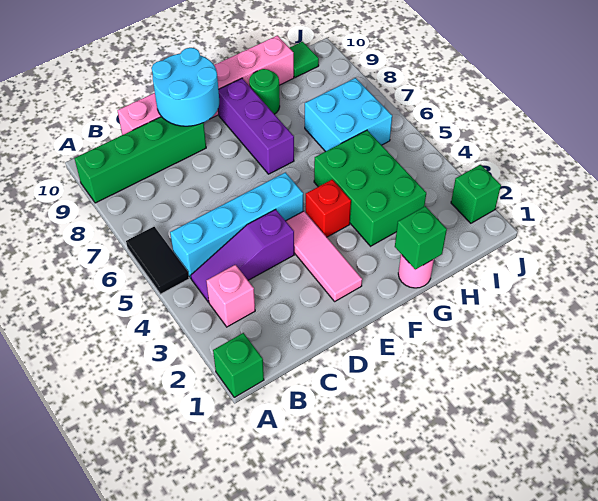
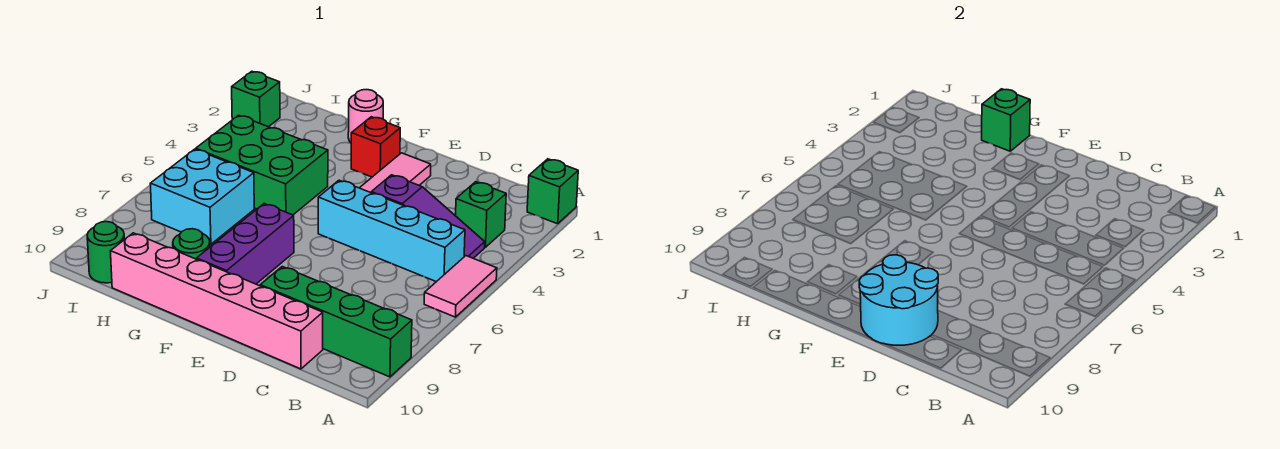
black tile A5:A6 level 1 -> pink tile A5:A6 level 1
pink brick B3 level 1 -> green brick B3 level 1
red brick F4 level 1 -> red brick F2 level 1
green brick G3:H5 level 1 -> green brick G4:I5 level 1
green tile I10 level 1 -> green round brick I10 level 1

